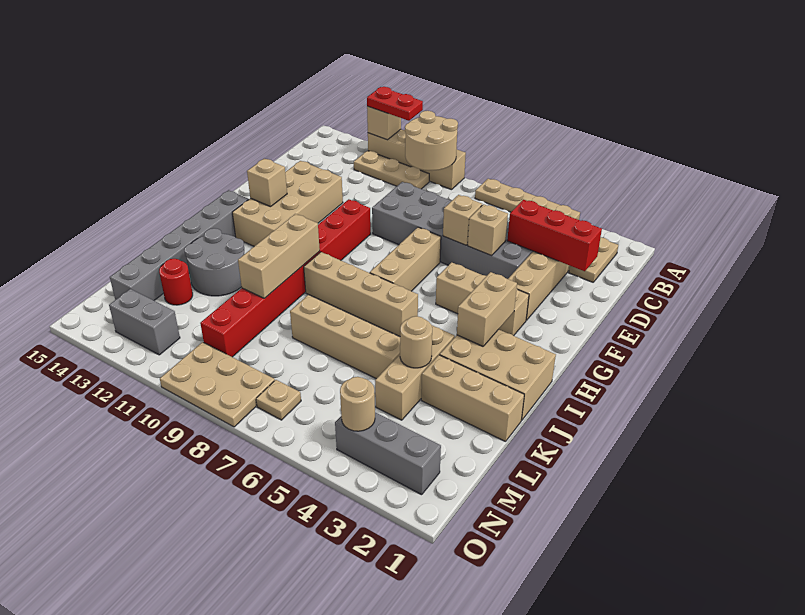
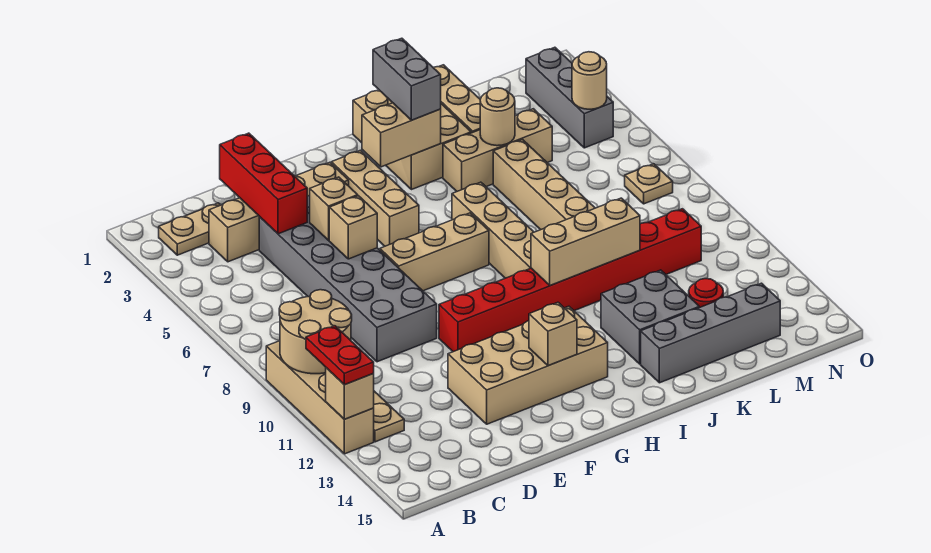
tan plate A4:A7 level 1 -> none
grey brick H14:M14 level 1 -> grey brick J14:M14 level 1
grey round brick J12:K13 level 1 -> grey brick J12:K13 level 1
tan plate N8:O10 level 1 -> none
grey brick N12:N13 level 1 -> grey brick I2:I3 level 3

